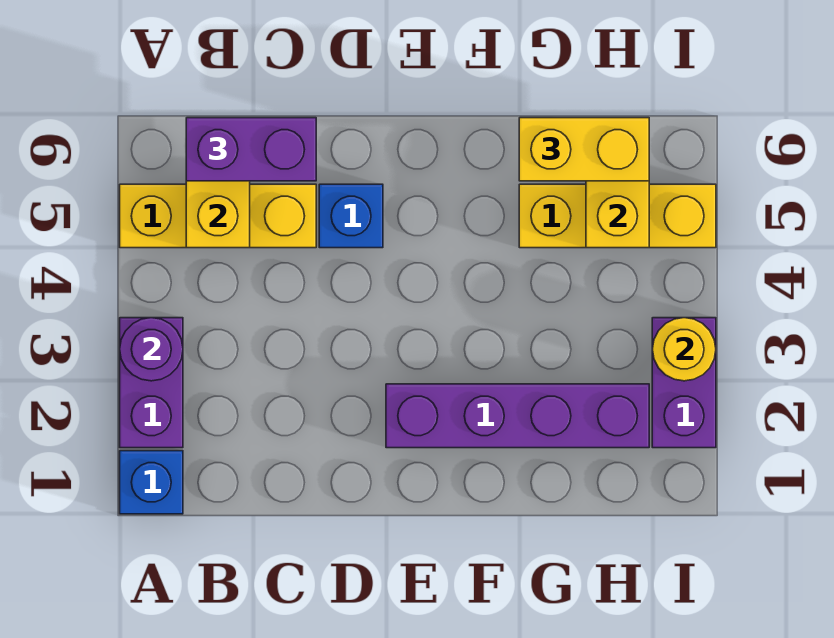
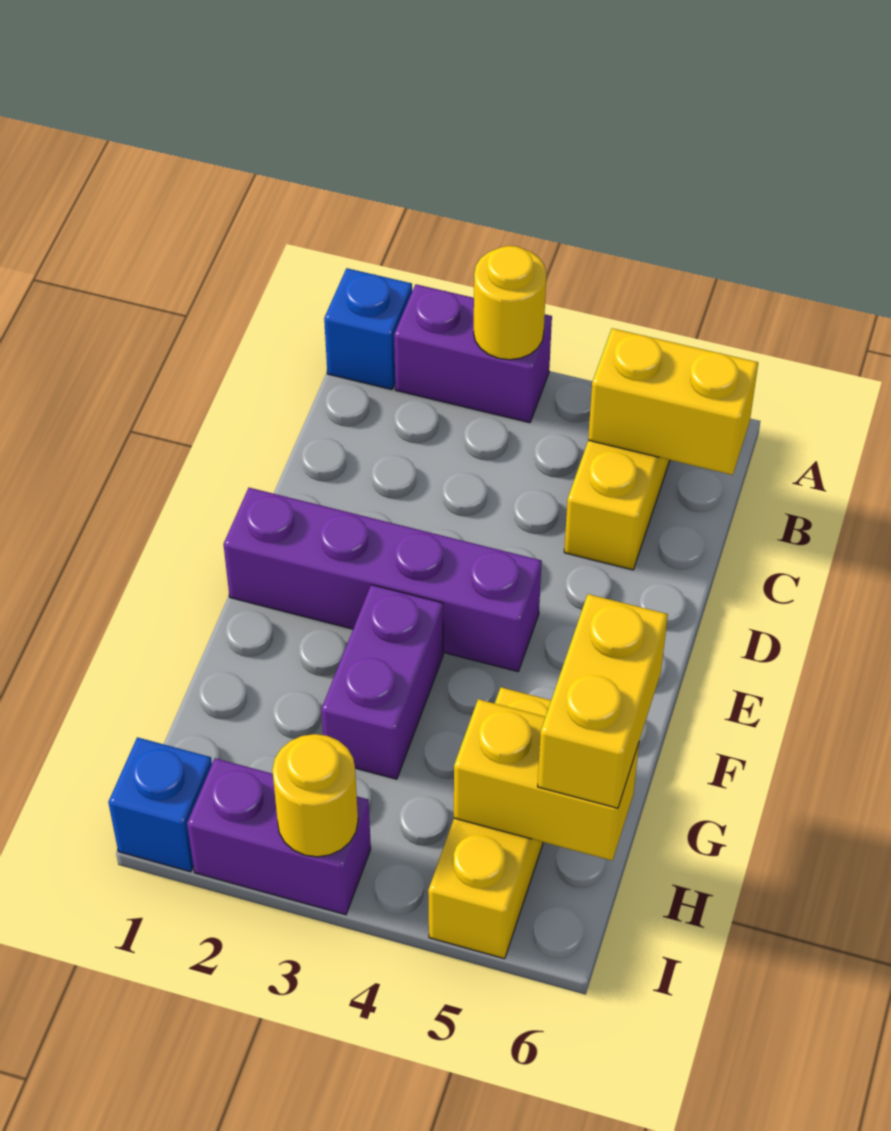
purple round brick A3 level 2 -> yellow round brick A3 level 2
purple brick B6:C6 level 3 -> purple brick F3:G3 level 1
blue brick D5 level 1 -> blue brick I1 level 1
purple brick E2:H2 level 1 -> purple brick E1:E4 level 1

